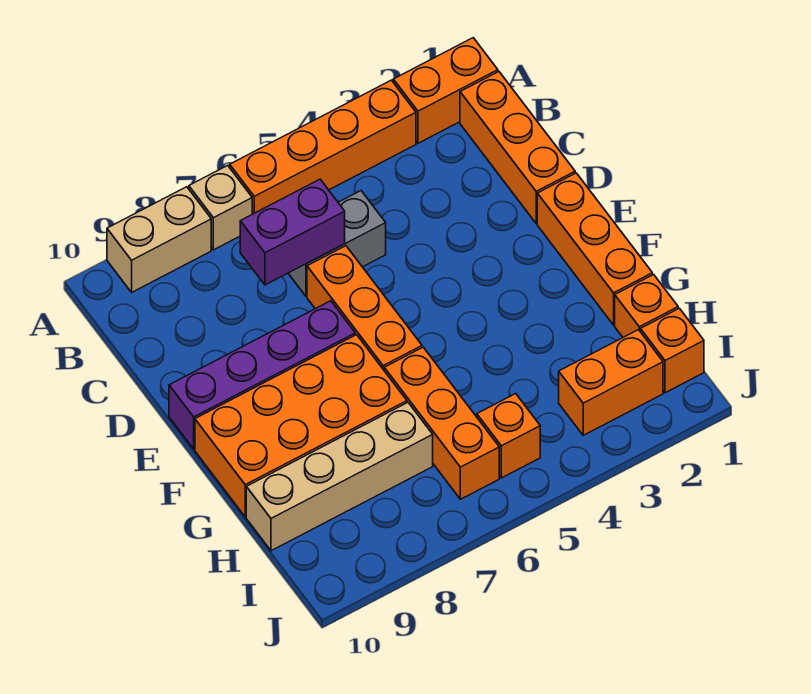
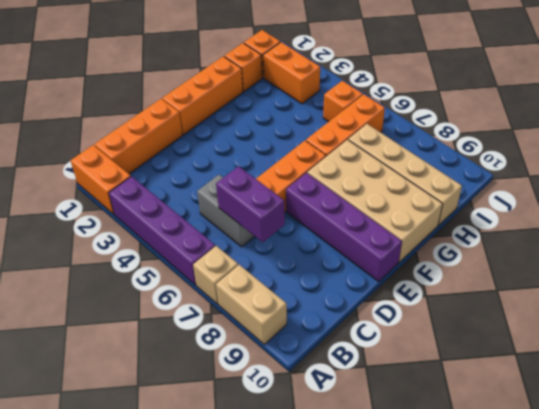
orange brick A3:A6 level 1 -> purple brick A3:A6 level 1
orange brick F7:G10 level 1 -> tan brick F7:G10 level 1

